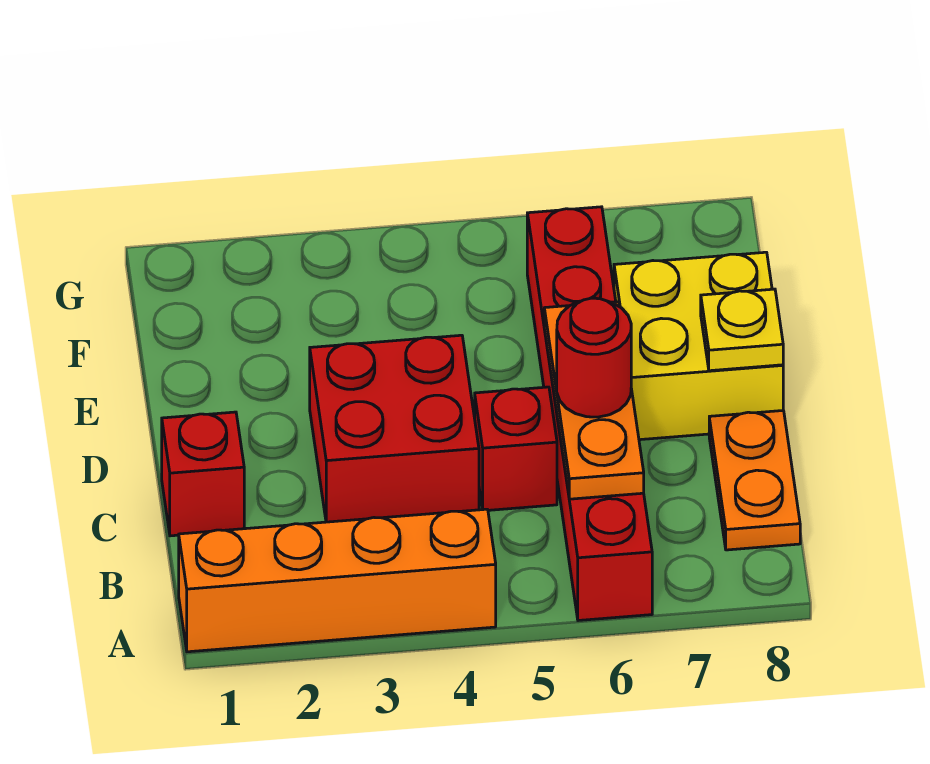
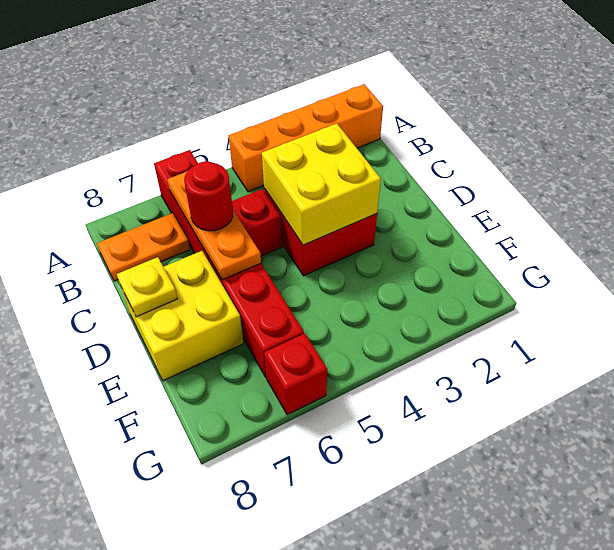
orange plate B8:C8 level 1 -> orange plate B7:B8 level 1
red brick C1 level 1 -> red brick G6 level 1
none -> yellow brick C3:D4 level 2

